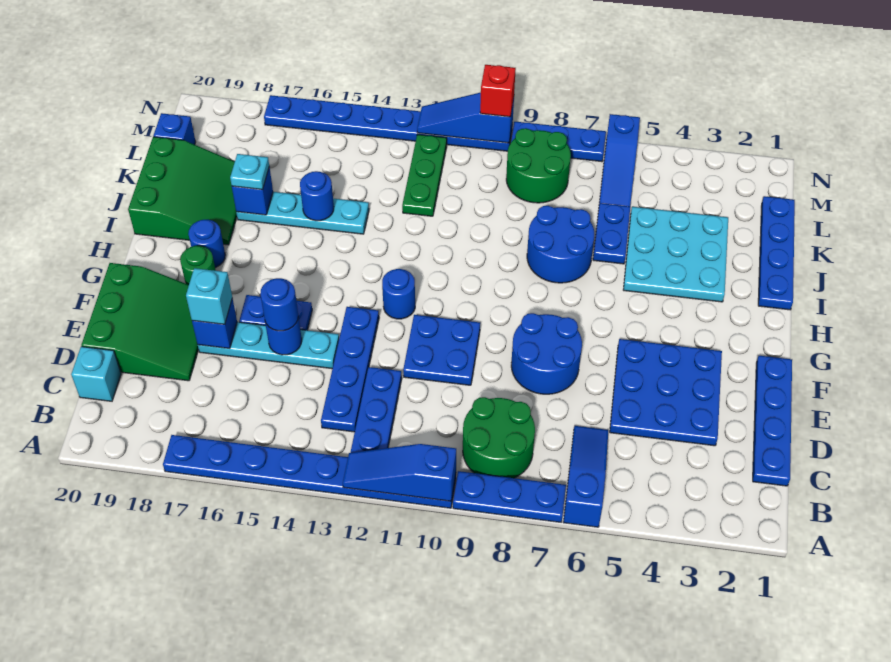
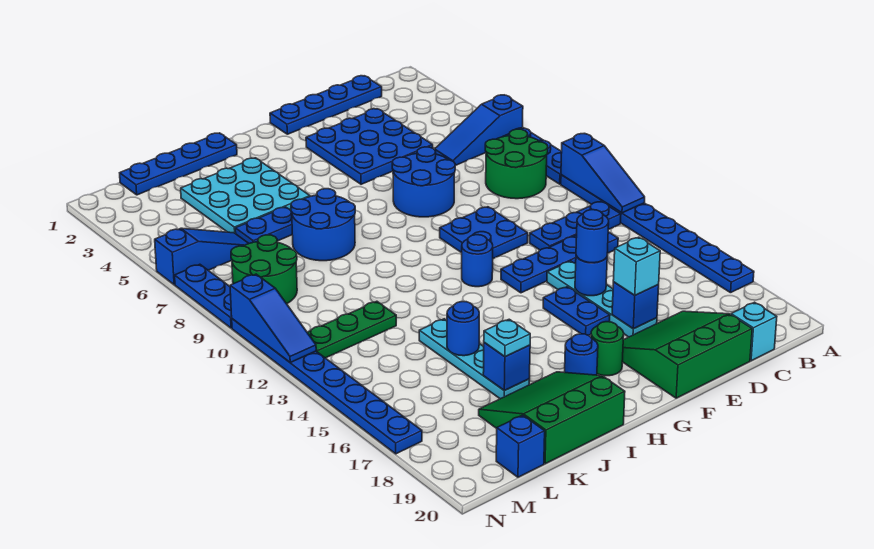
red brick N10 level 3 -> none

